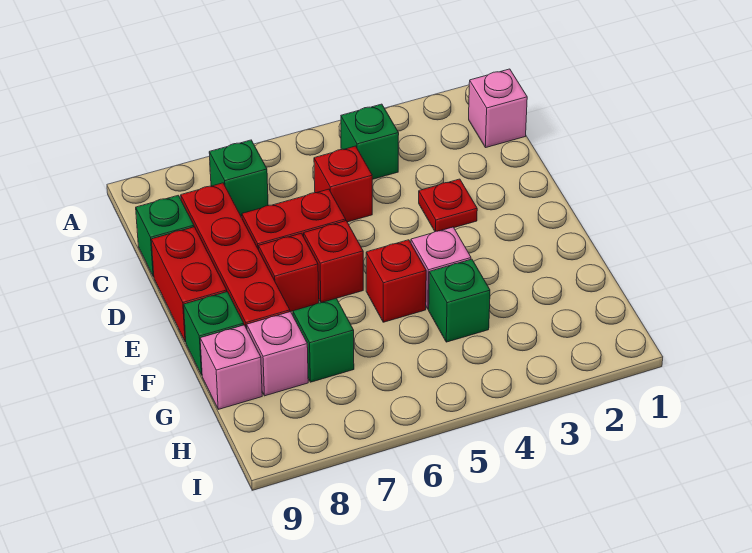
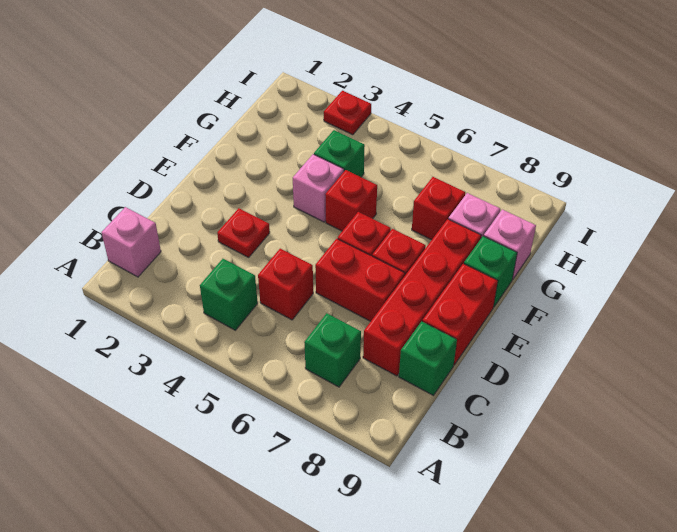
green brick G7 level 1 -> red brick G7 level 1
none -> red plate I3 level 1

